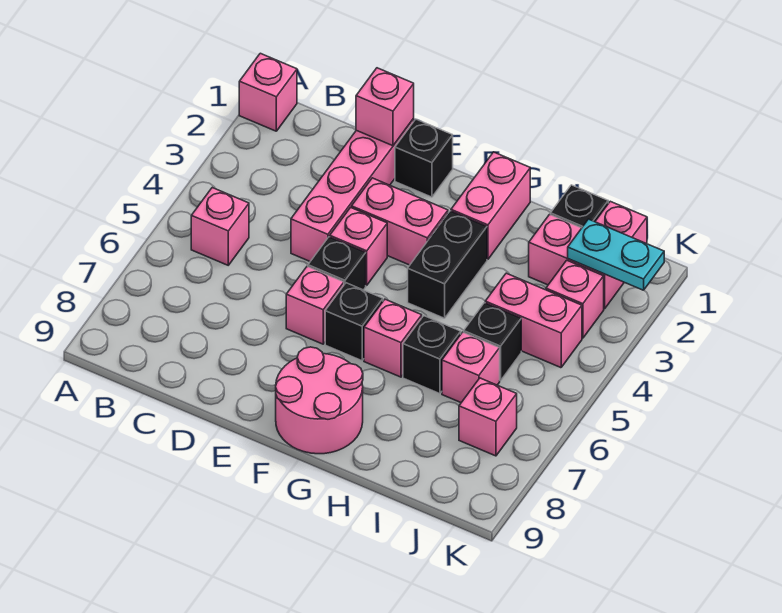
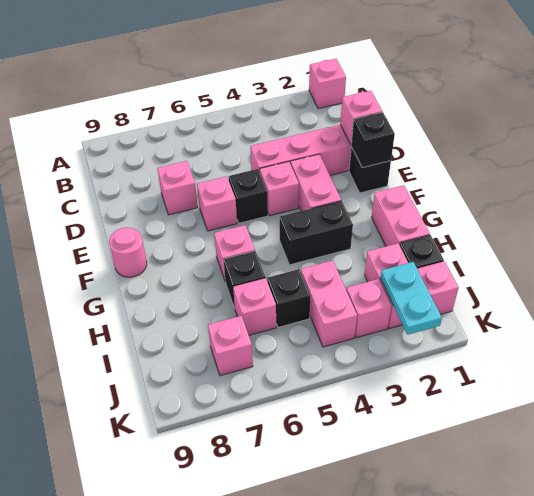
pink brick B5 level 1 -> pink brick D7 level 1
black brick F6 level 1 -> black brick E1 level 2
pink round brick F8:G9 level 1 -> pink round brick F9 level 1
pink brick G1:G2 level 1 -> pink brick G1:H1 level 1

